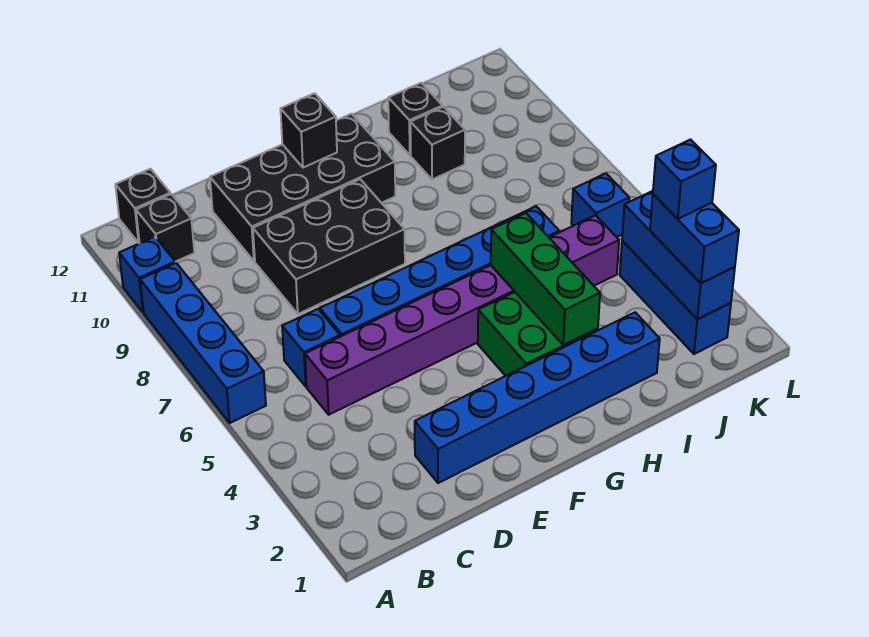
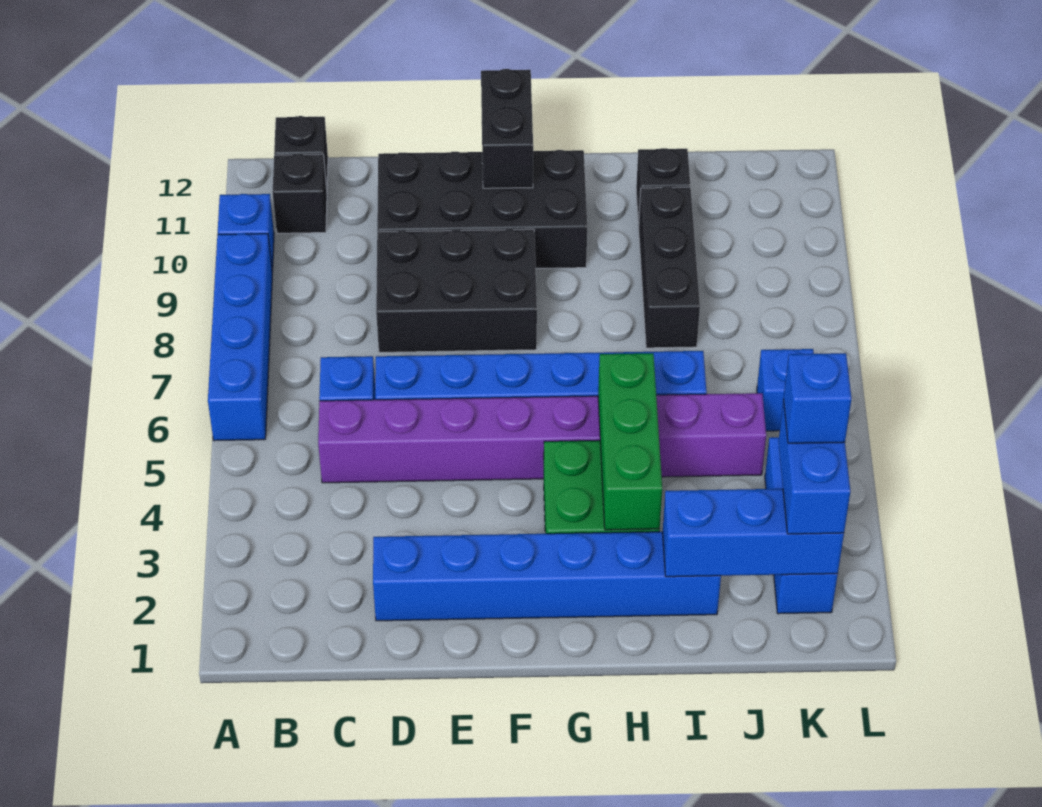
black brick F11 level 2 -> black brick F11:F12 level 2
black brick I10 level 1 -> black brick I8:I10 level 1
blue brick K2:K4 level 2 -> blue brick I2:K2 level 2

